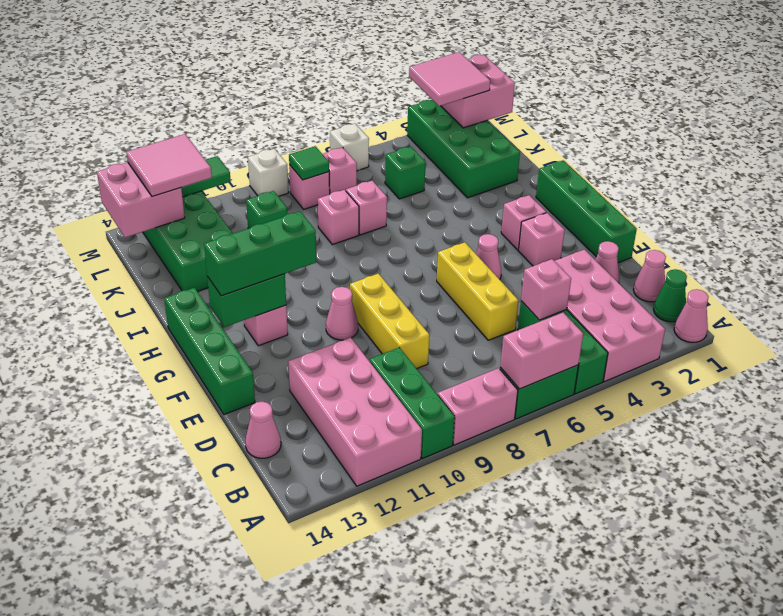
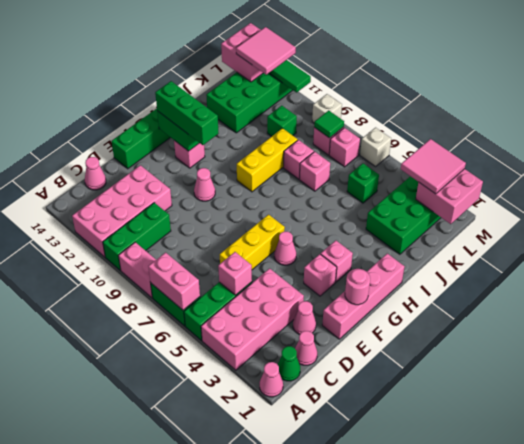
yellow brick D9:F9 level 1 -> yellow brick H9:J9 level 1
green brick E1:H1 level 1 -> pink brick E1:H1 level 1
none -> pink round brick F1 level 2

